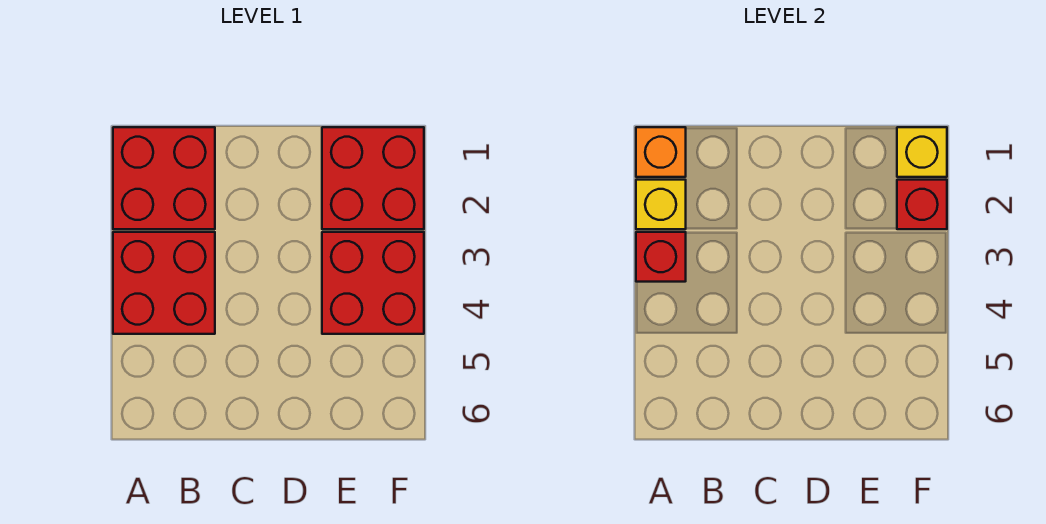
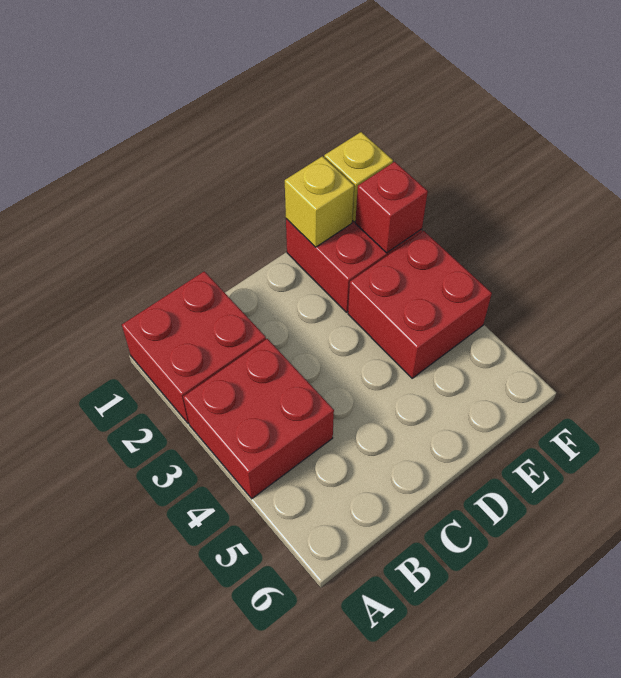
orange brick A1 level 2 -> none
yellow brick A2 level 2 -> yellow brick E1 level 2
red brick A3 level 2 -> none

